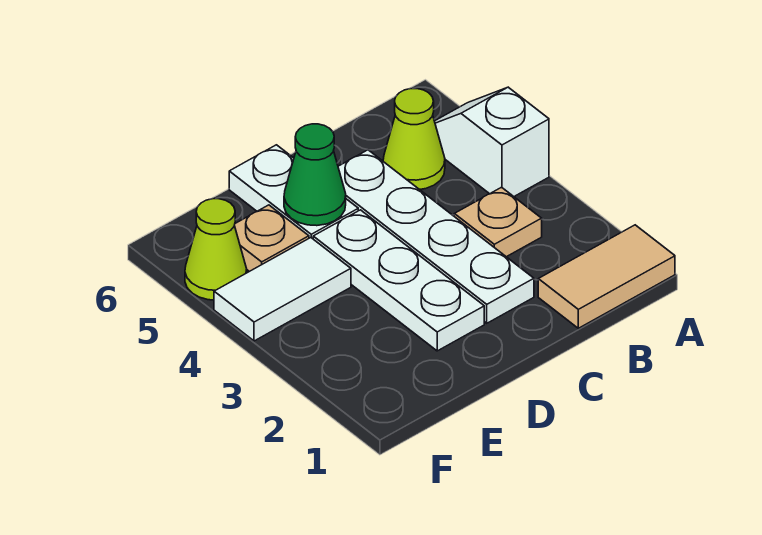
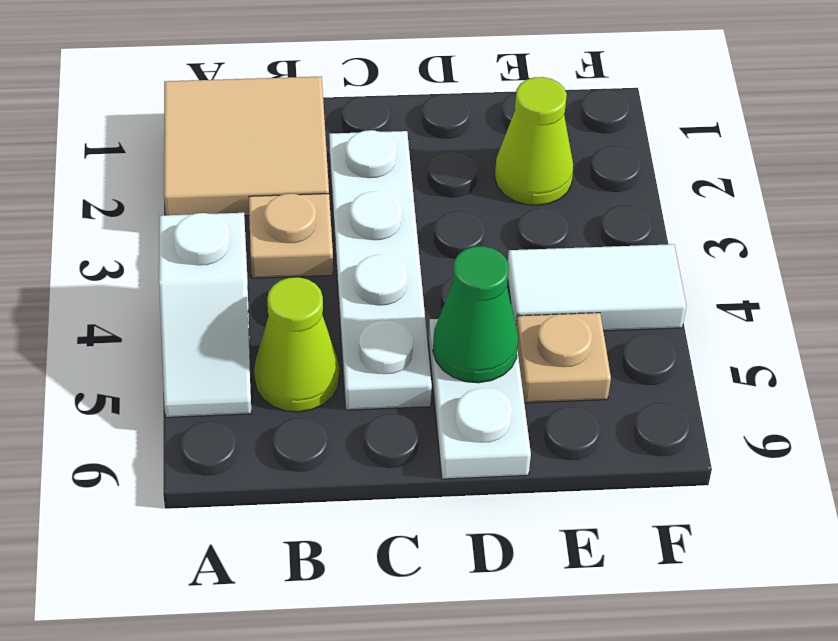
tan tile A1:B1 level 1 -> tan tile A1:B2 level 1
white plate D2:D4 level 1 -> none
lime cone F5 level 1 -> lime cone E2 level 1

